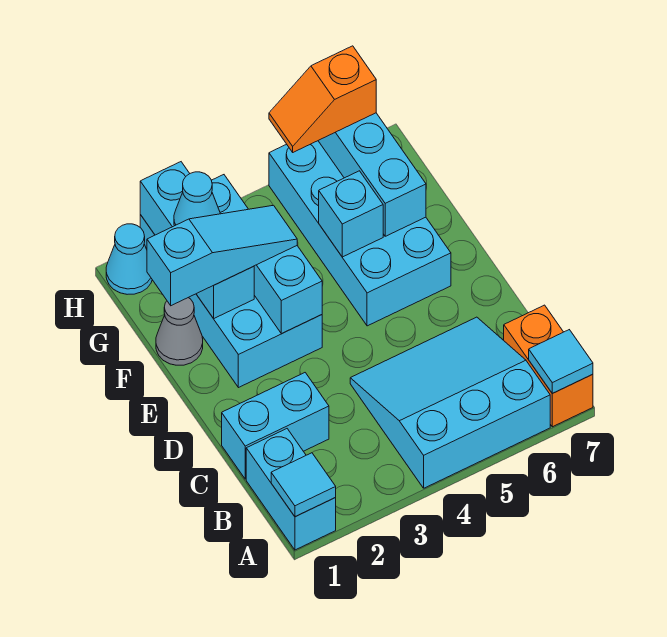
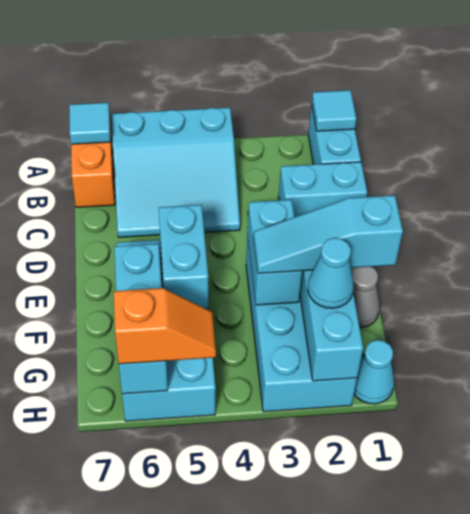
cyan brick F5 level 2 -> cyan brick E5:F5 level 2

